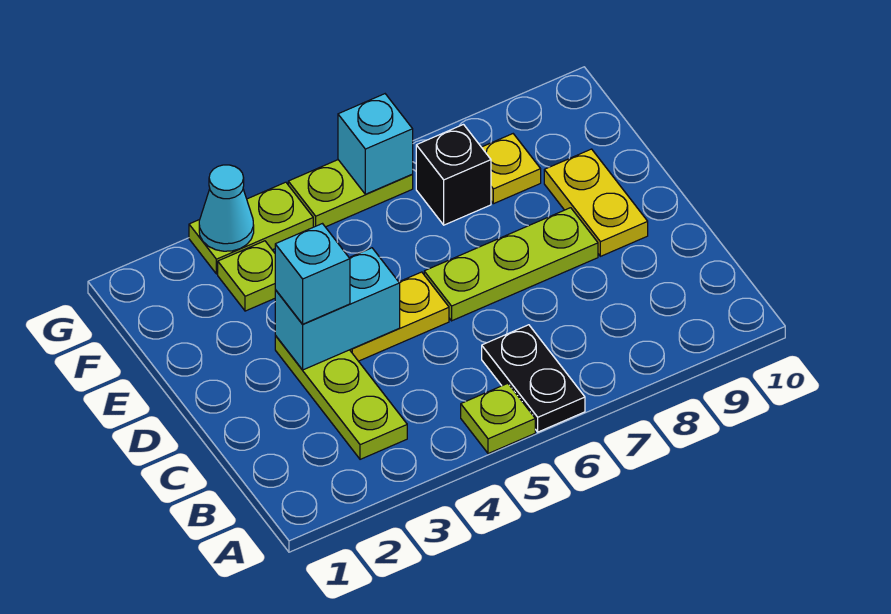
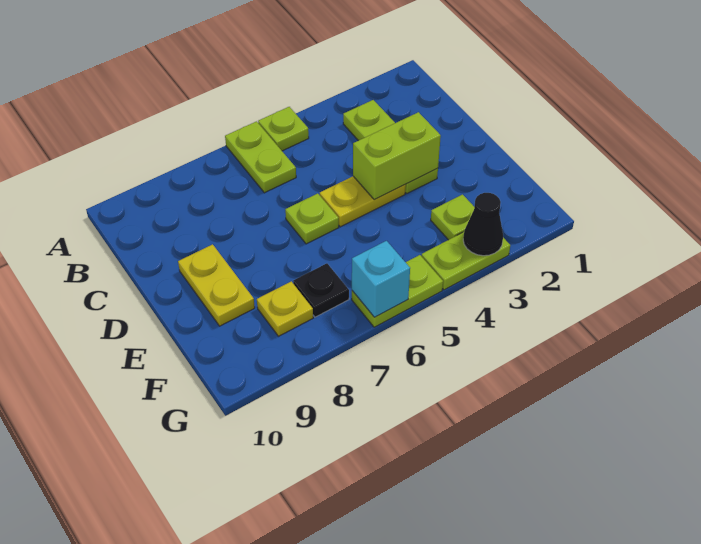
black plate A6:B6 level 1 -> lime plate A6:B6 level 1
cyan brick D3:D4 level 2 -> lime brick D3:D4 level 2
cyan brick D3 level 3 -> none
lime plate D6:D8 level 1 -> lime plate D6 level 1
black brick F7 level 1 -> black plate F7 level 1
cyan cone G3 level 2 -> black cone G3 level 2

